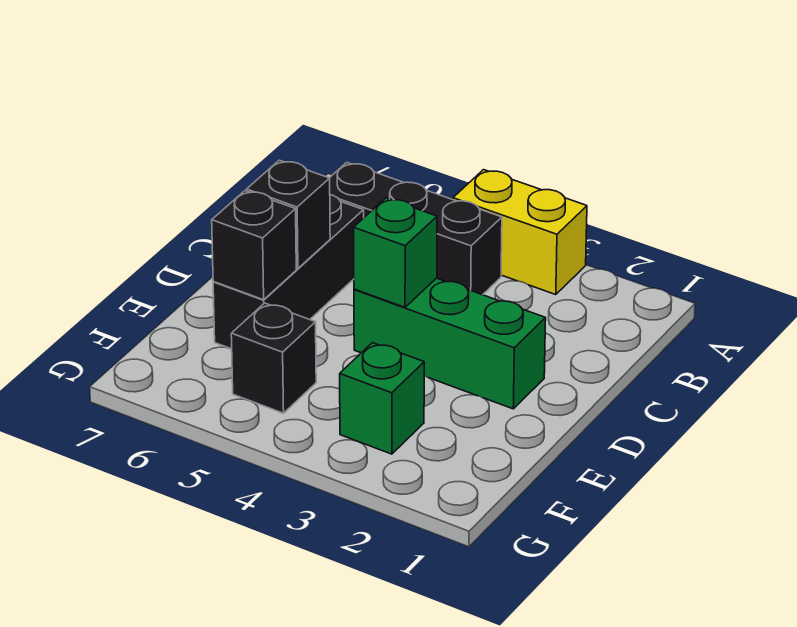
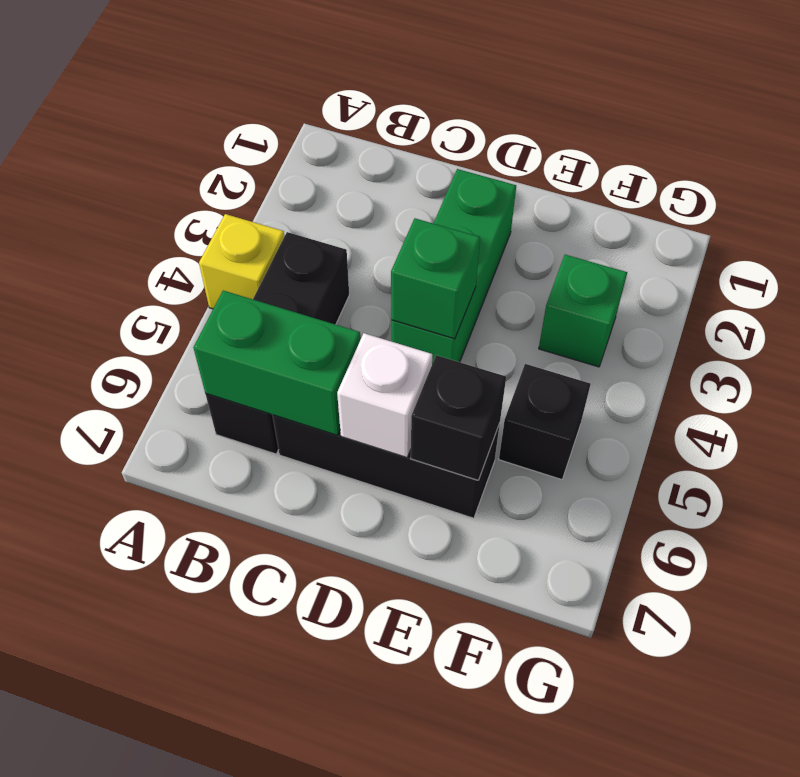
yellow brick A3:A4 level 1 -> yellow brick A4 level 1
none -> green brick B6:C6 level 2
black brick D6 level 2 -> white brick D6 level 2

